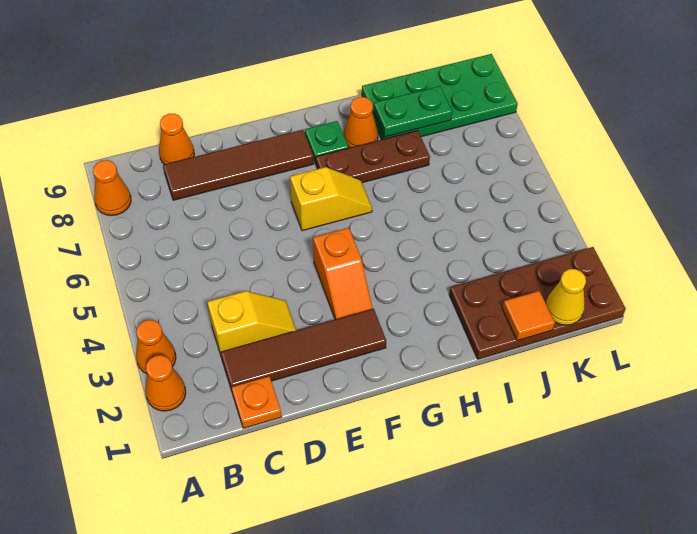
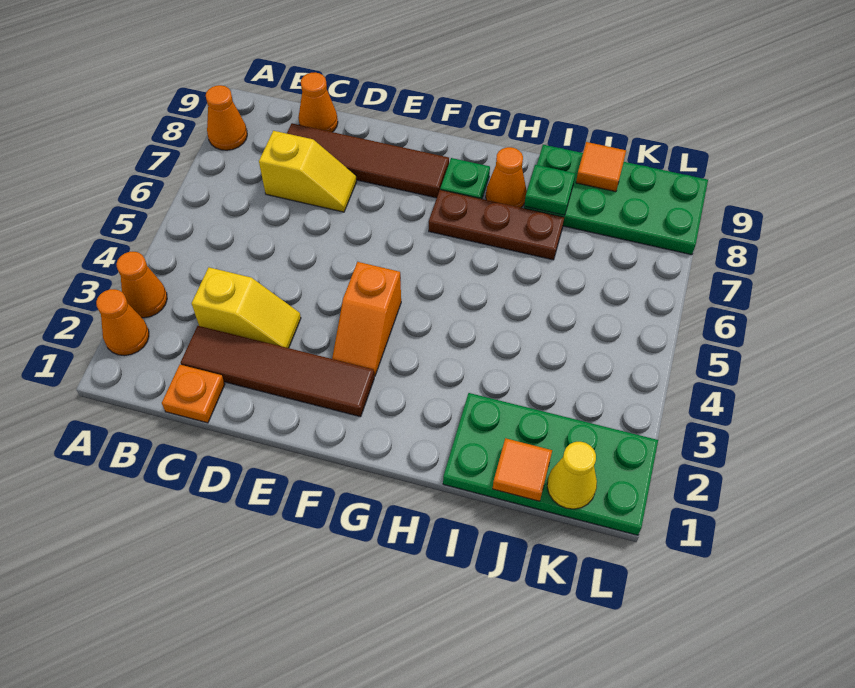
yellow slope F6:G6 level 1 top F -> yellow slope C7:D7 level 1 top C
brown plate I1:L2 level 1 -> green plate I1:L2 level 1
green plate I8:J8 level 2 -> green plate I8 level 2
none -> orange tile J9 level 2

